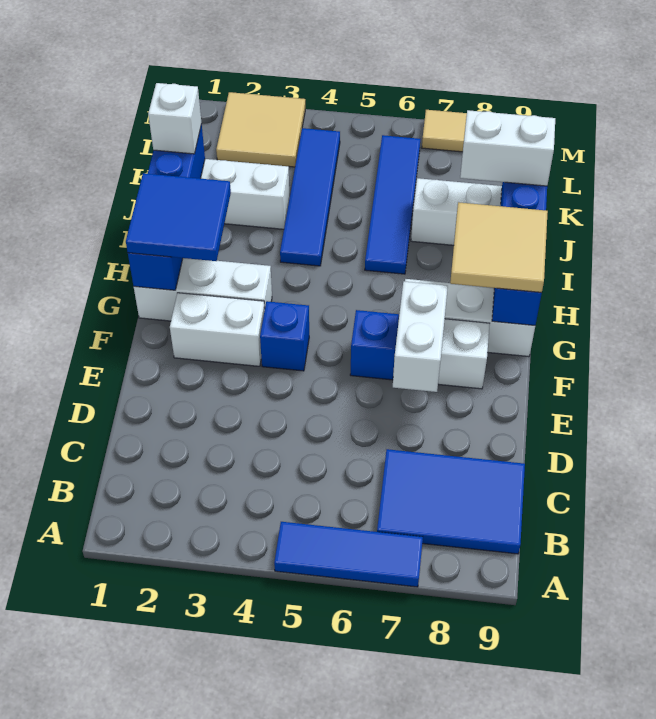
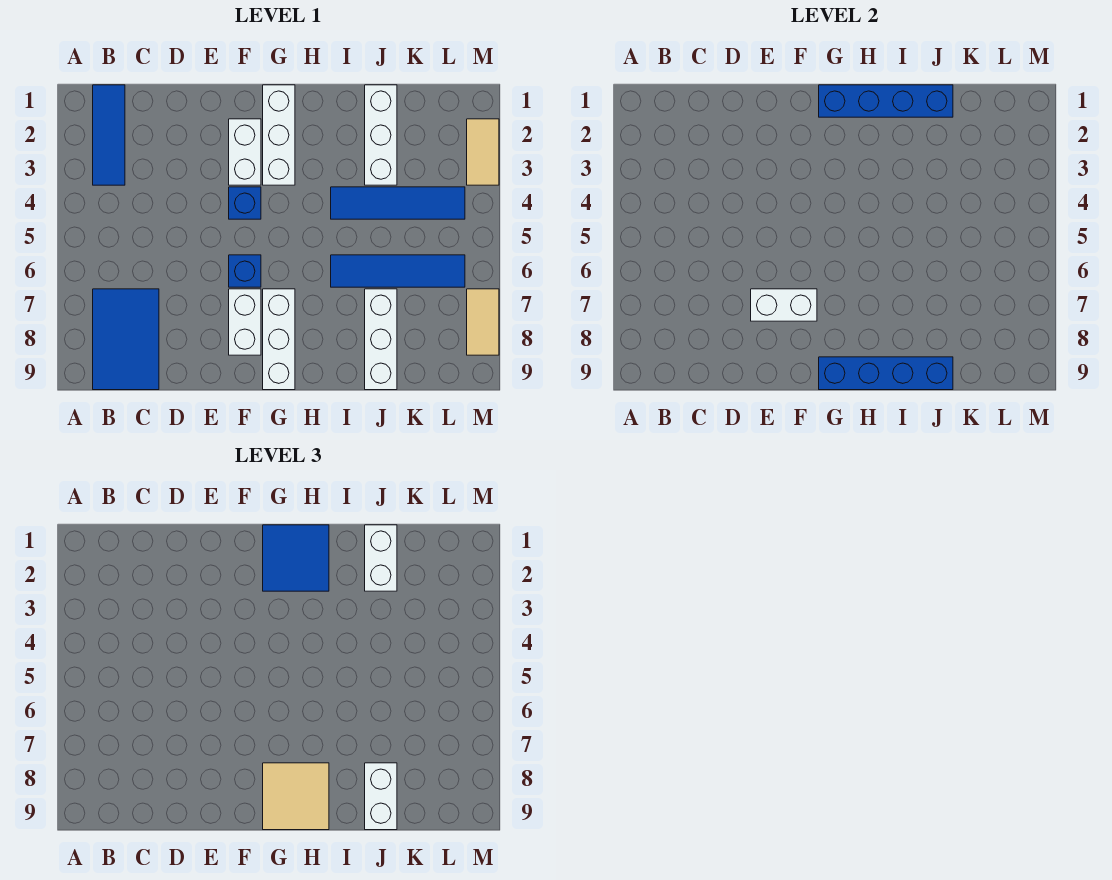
blue tile A5:A7 level 1 -> blue tile B1:B3 level 1
white brick J1 level 3 -> white brick J1:J2 level 3
tan tile L2:M3 level 1 -> tan tile M2:M3 level 1

